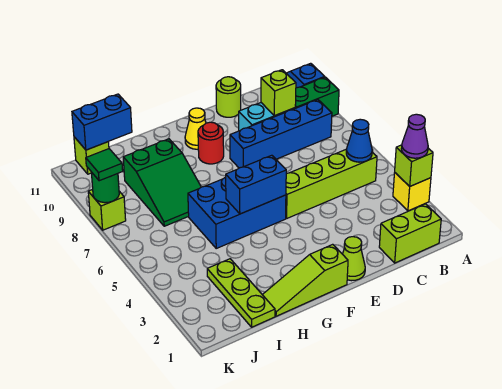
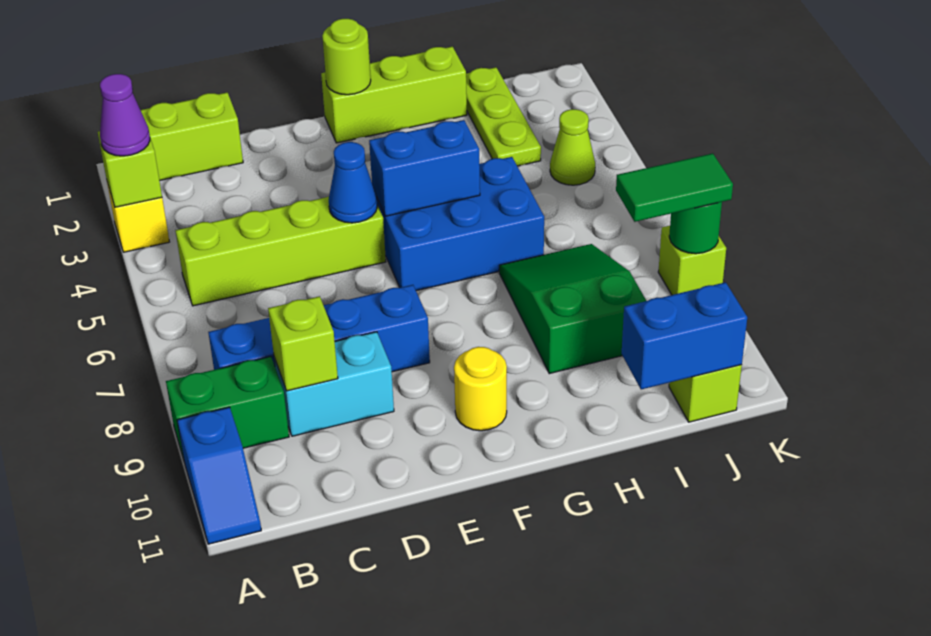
blue cone B5 level 2 -> blue cone E5 level 2
lime round brick D11 level 1 -> lime round brick F1 level 2
lime cone E1 level 1 -> lime cone J4 level 1
lime slope F1:H1 level 1 top F -> lime brick F1:H1 level 1
red round brick F9 level 1 -> none
yellow cone F10 level 1 -> yellow round brick F10 level 1
green tile K8 level 3 -> green tile J8:K8 level 3

